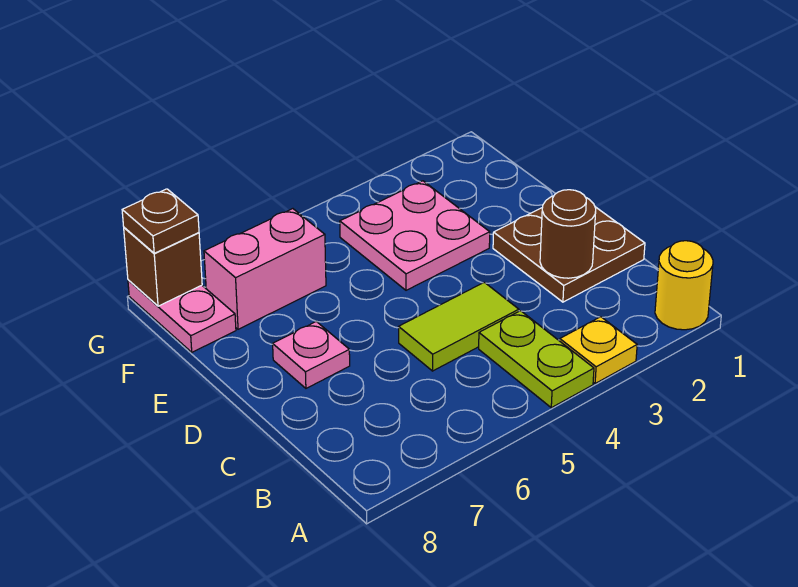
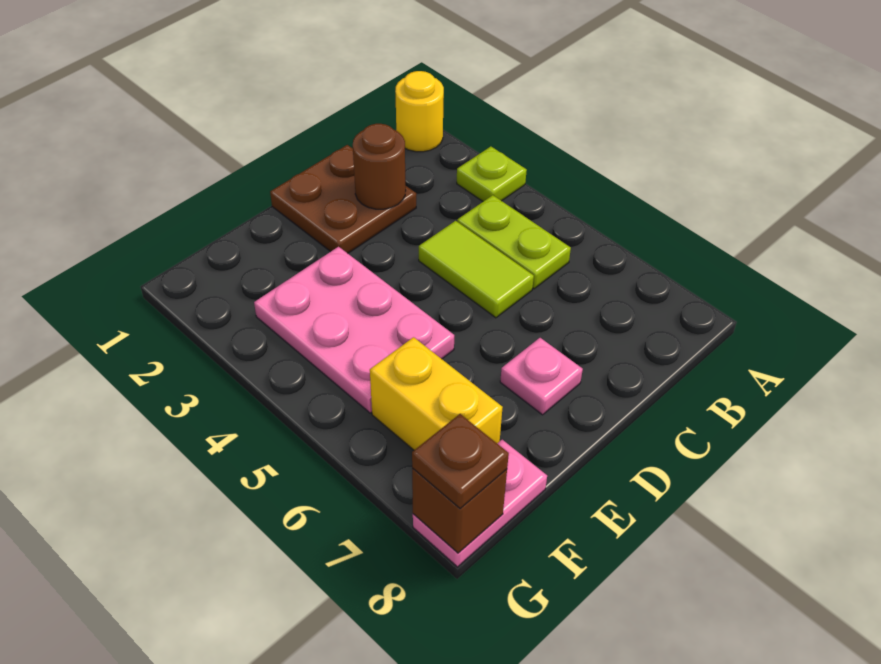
yellow plate A3 level 1 -> lime plate A3 level 1
lime plate A4:B4 level 1 -> lime plate B4:B5 level 1
pink plate E3:F4 level 1 -> pink plate E3:F5 level 1
pink brick F6:F7 level 1 -> yellow brick F6:F7 level 1

